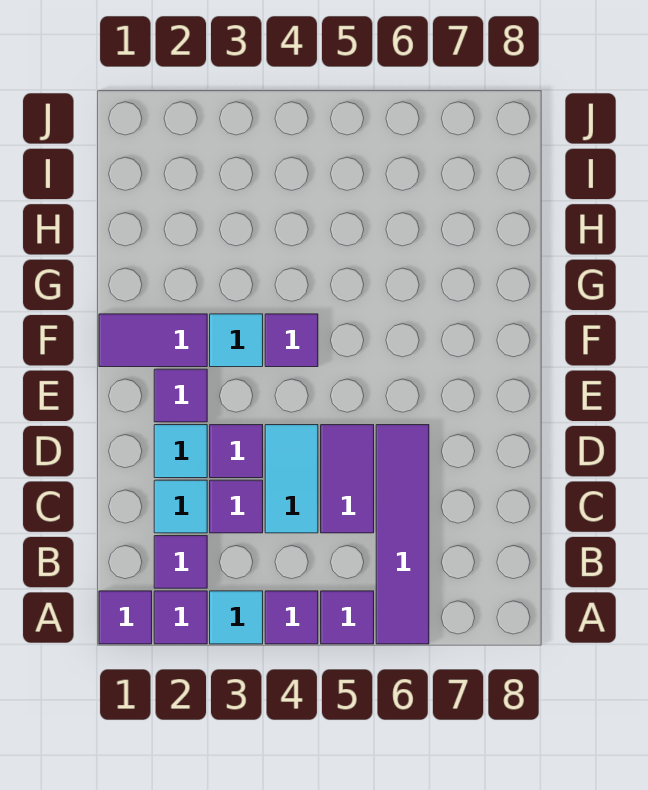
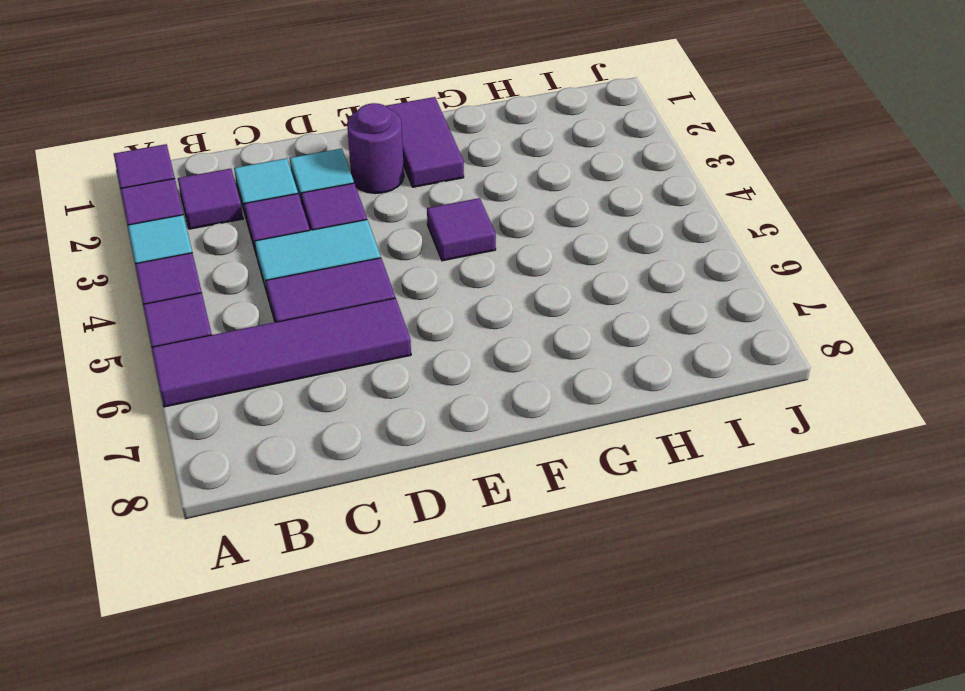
purple tile E2 level 1 -> purple round brick E2 level 1
cyan tile F3 level 1 -> none

